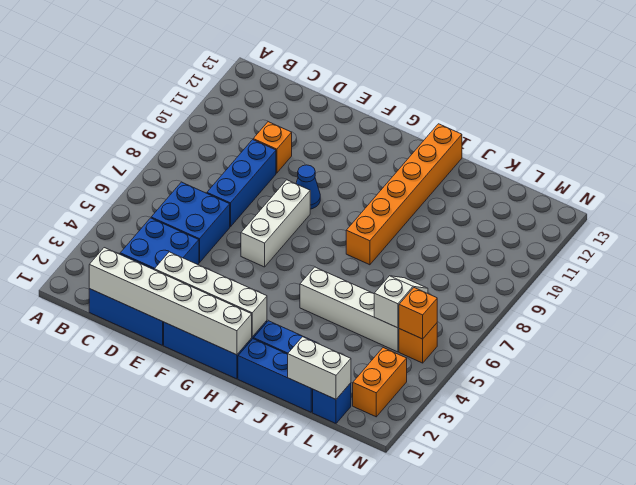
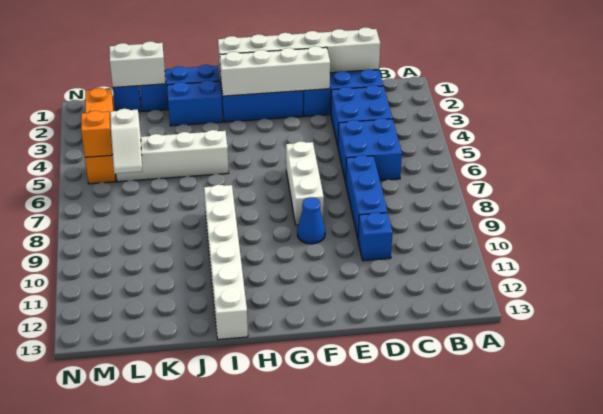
orange brick D10 level 1 -> blue brick D10 level 1
orange brick I8:I13 level 1 -> white brick I8:I13 level 1

